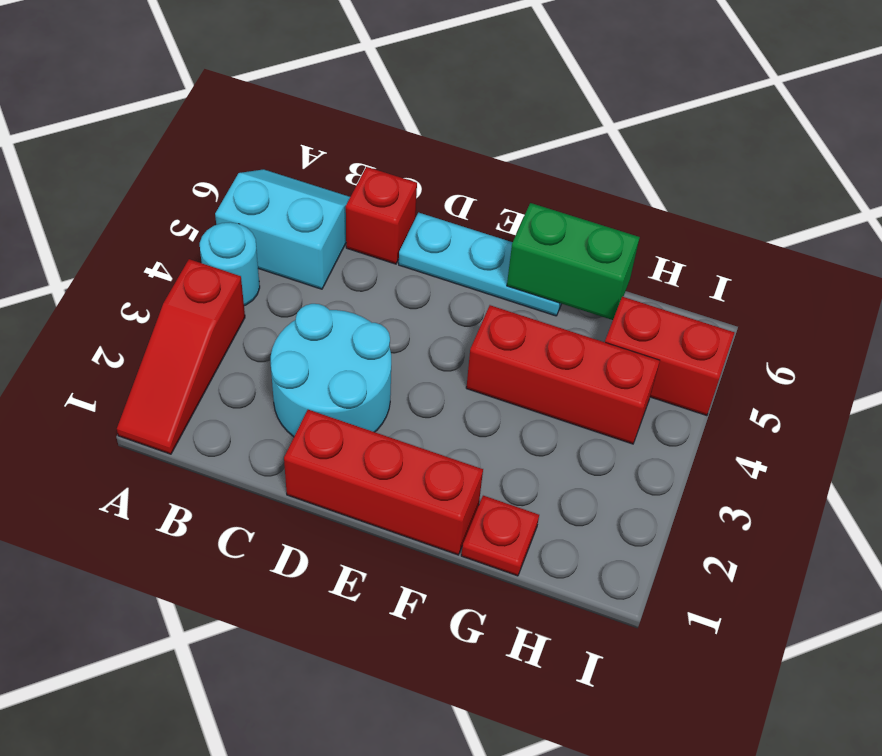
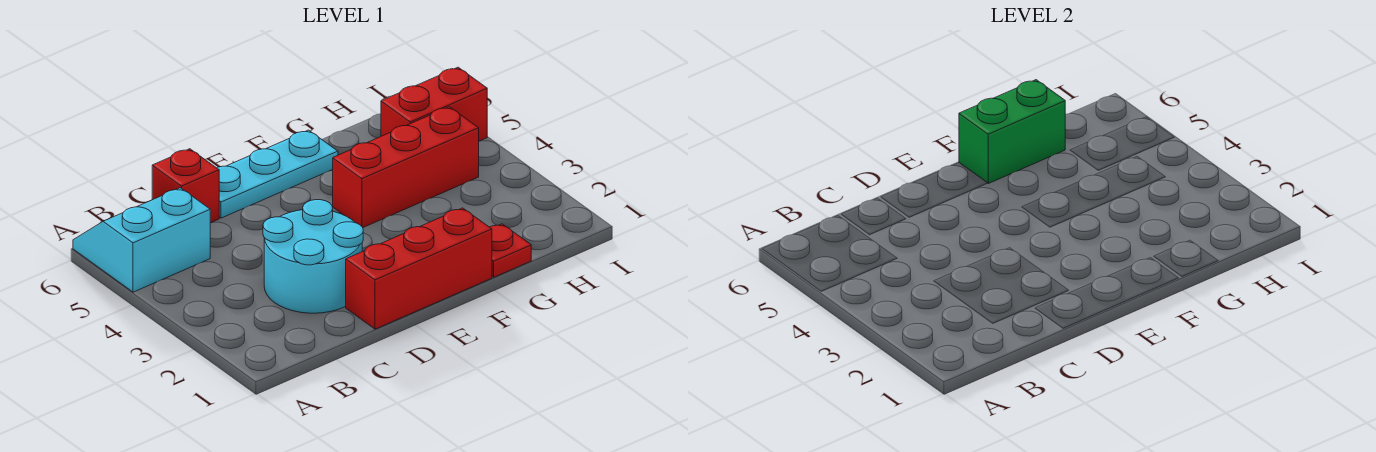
red slope A1:A3 level 1 top 3 -> none
cyan round brick A4 level 1 -> none

